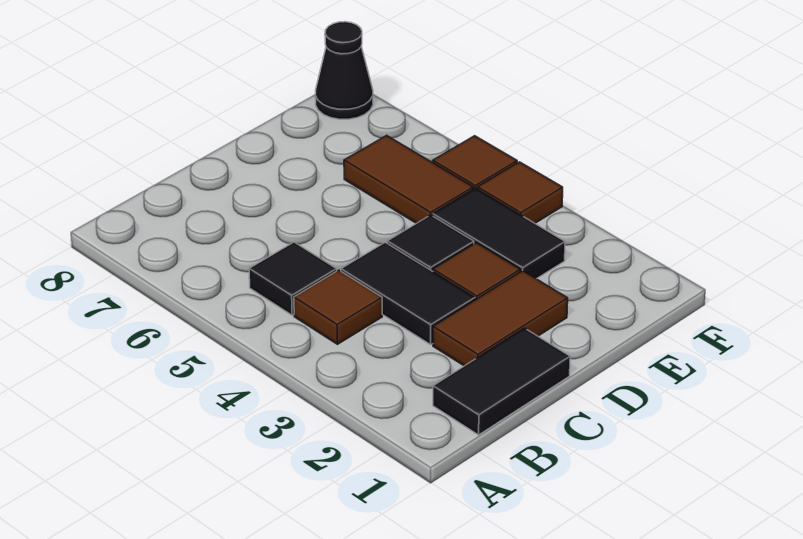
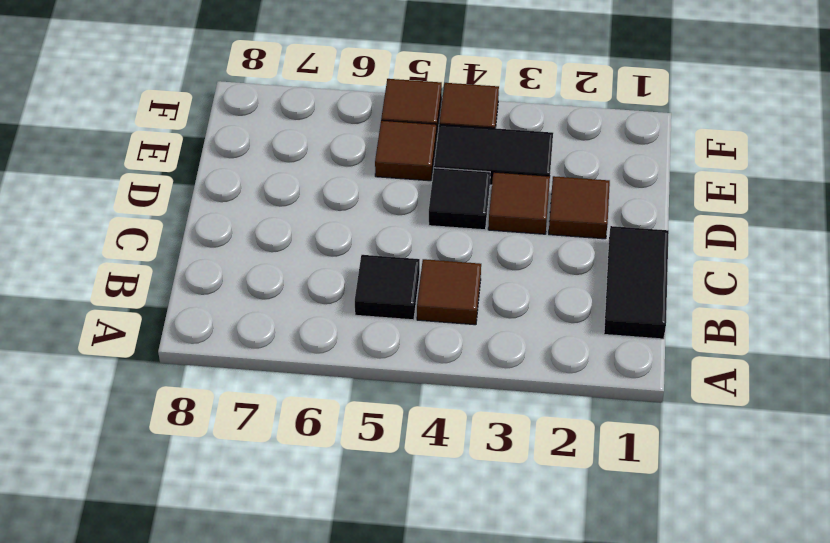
brown tile C2:D2 level 1 -> brown tile D2 level 1
black tile C3:C4 level 1 -> none
brown tile E5:E6 level 1 -> brown tile E5 level 1
black cone F8 level 1 -> none

